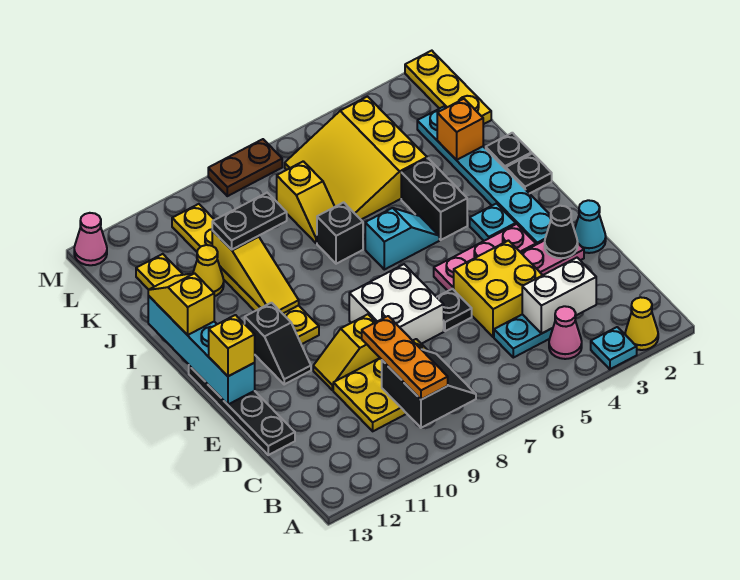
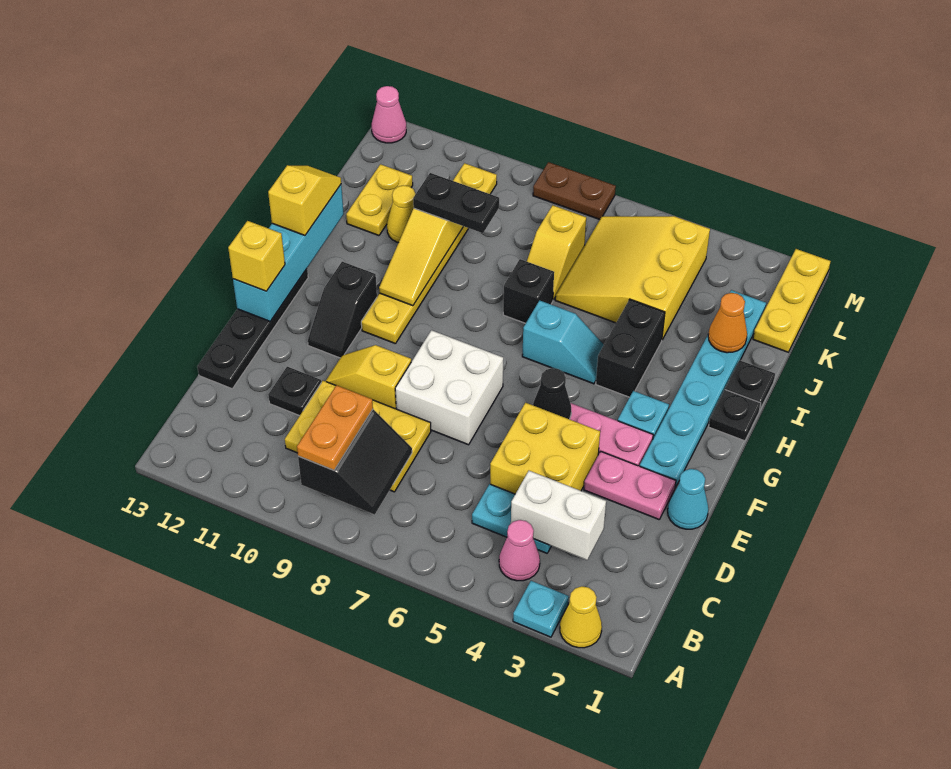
orange plate B9:D9 level 3 -> orange plate B9:C9 level 3
black cone E2 level 2 -> black cone F5 level 2
black plate E6 level 1 -> black plate D11 level 1
orange brick J2 level 2 -> orange cone J2 level 2

